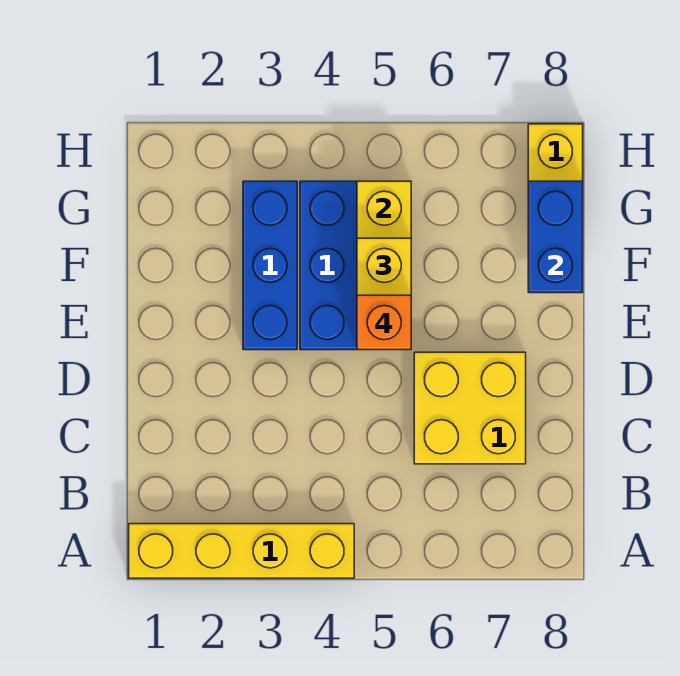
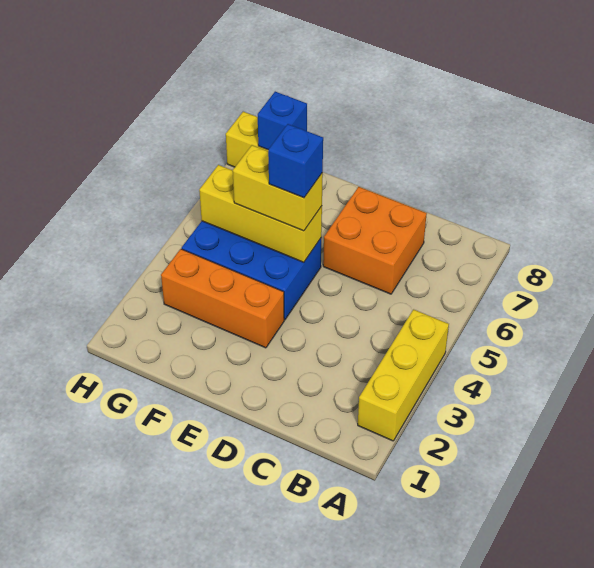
yellow brick A1:A4 level 1 -> yellow brick A2:A4 level 1
yellow brick C6:D7 level 1 -> orange brick C6:D7 level 1
blue brick E3:G3 level 1 -> orange brick E3:G3 level 1
orange brick E5 level 4 -> blue brick E5 level 4
blue brick F8:G8 level 2 -> blue brick G8 level 2

